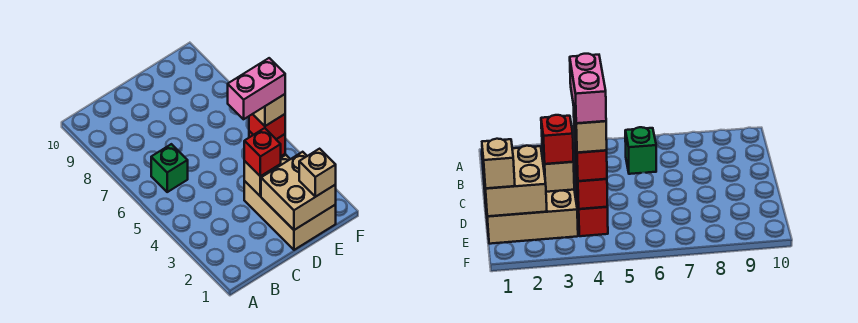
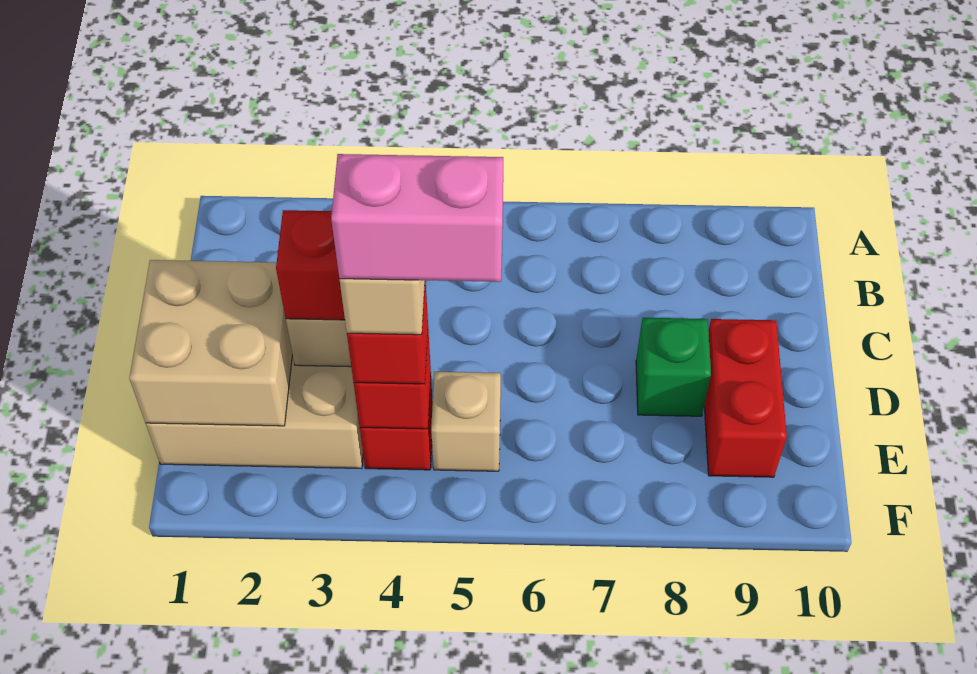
green brick B6 level 1 -> green brick D8 level 1
pink brick D4:E4 level 5 -> pink brick E4:E5 level 5
none -> red brick D9:E9 level 1
tan brick E1 level 3 -> tan brick E5 level 1

